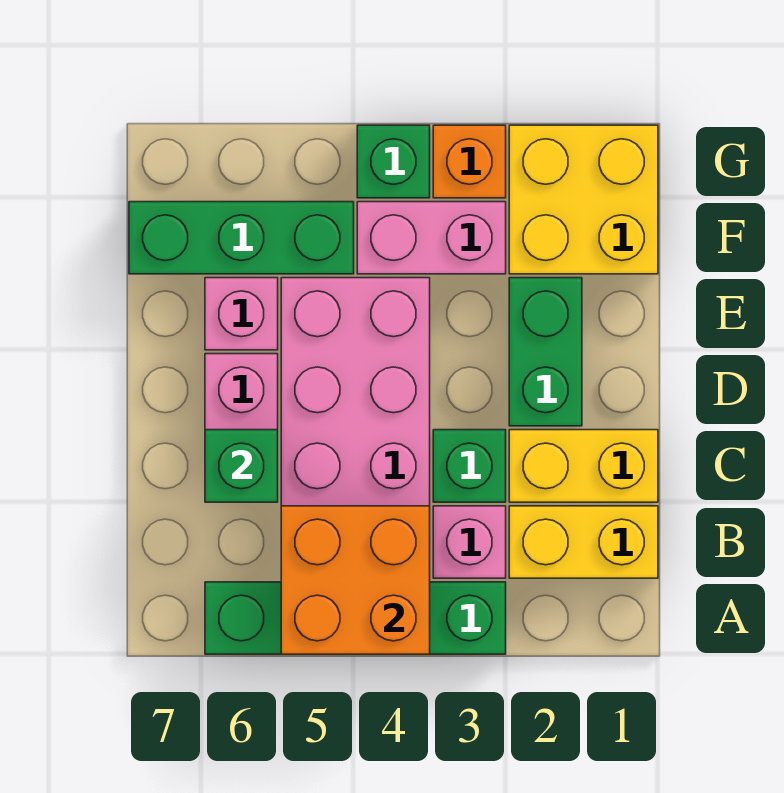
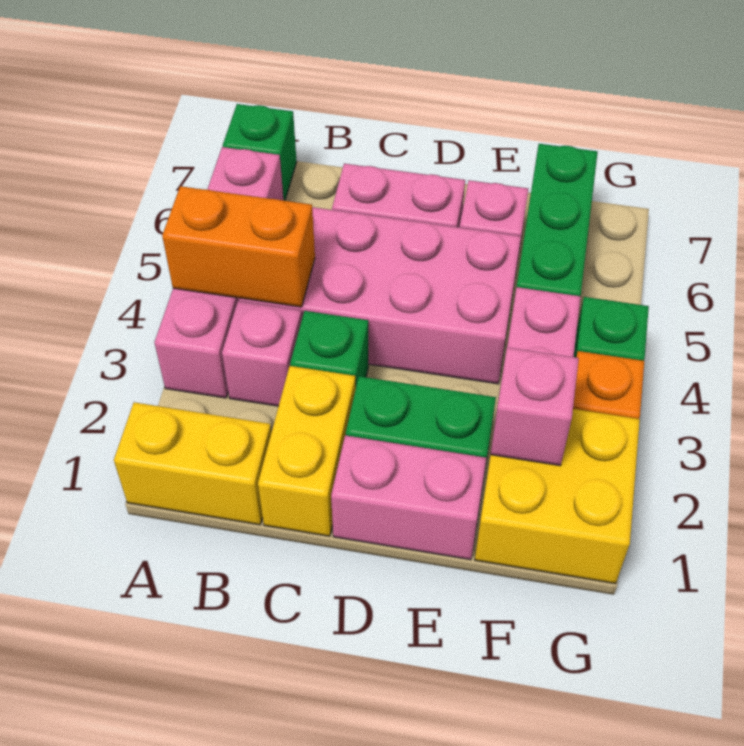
green brick A3:A6 level 1 -> pink brick A3:A6 level 1
orange brick A4:B5 level 2 -> orange brick A4:B4 level 2
yellow brick B1:B2 level 1 -> yellow brick A1:B1 level 1
green brick C6 level 2 -> green brick A7 level 1
none -> pink brick D1:E1 level 1
none -> pink brick F2 level 2

